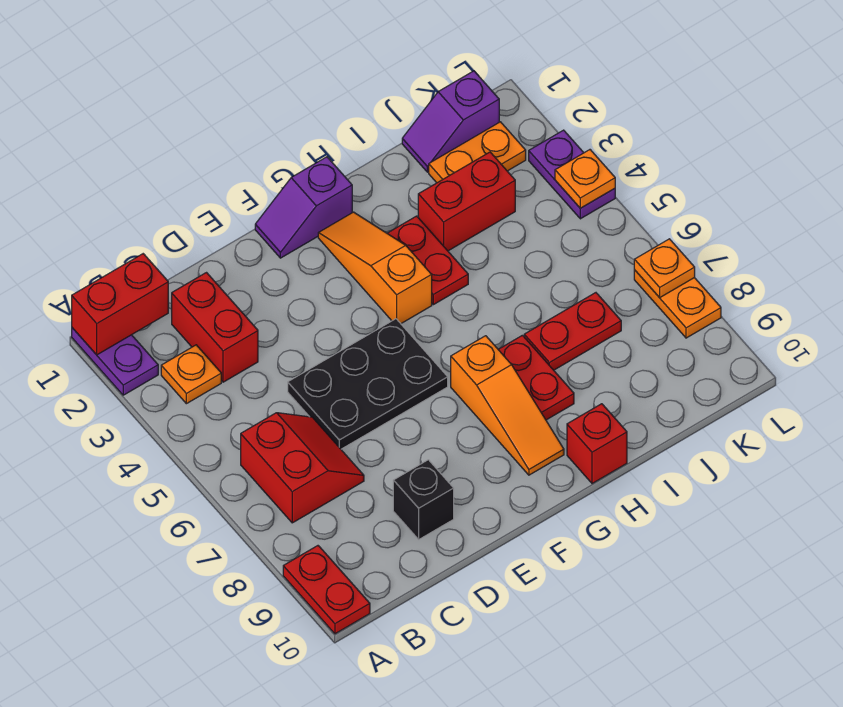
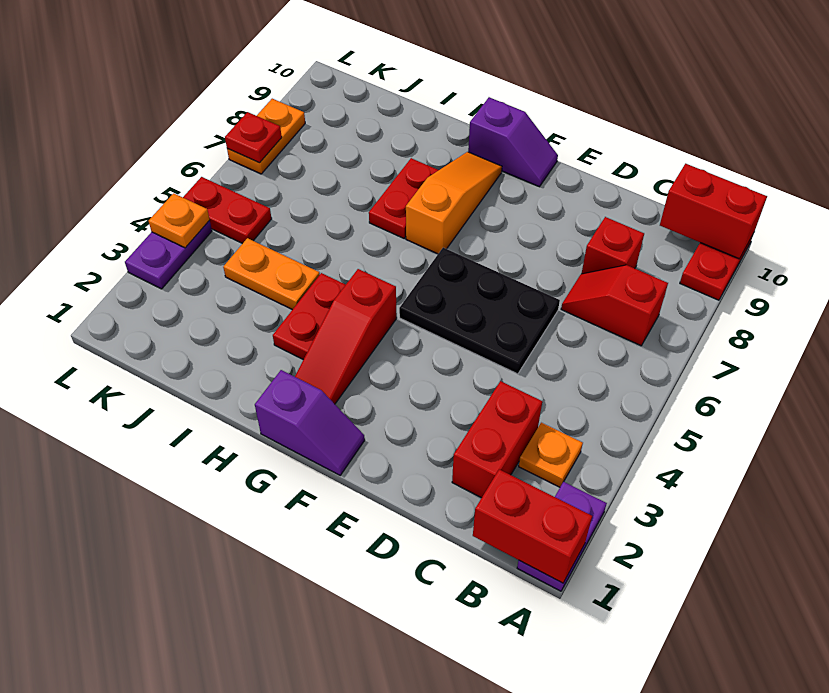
red slope B6:C7 level 1 top B -> red slope B7:C7 level 1 top B
black brick D9 level 1 -> none
orange slope G2:G4 level 1 top 4 -> red slope G2:G4 level 1 top 4
red brick H10 level 1 -> red brick C8 level 1
red brick I3:J3 level 1 -> red brick A10:B10 level 2
red plate I7:J7 level 1 -> red plate K5:L5 level 1
purple slope J1:K1 level 1 top K -> purple slope F10:G10 level 1 top G
orange plate J2:K2 level 1 -> orange plate I4:J4 level 1
orange plate L7 level 2 -> red plate L7 level 2

